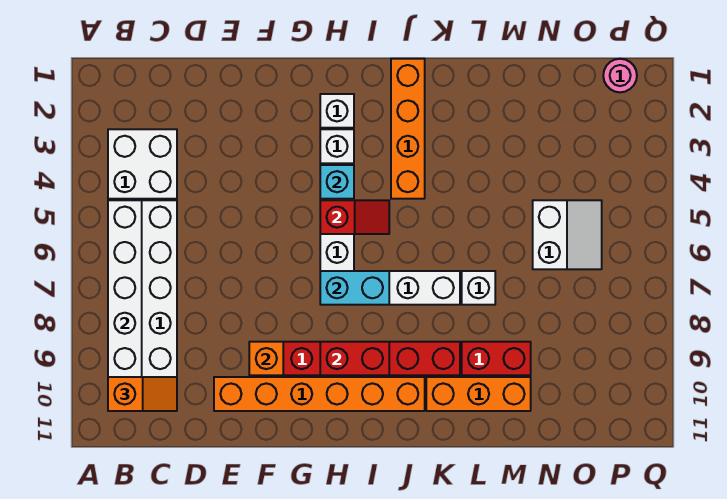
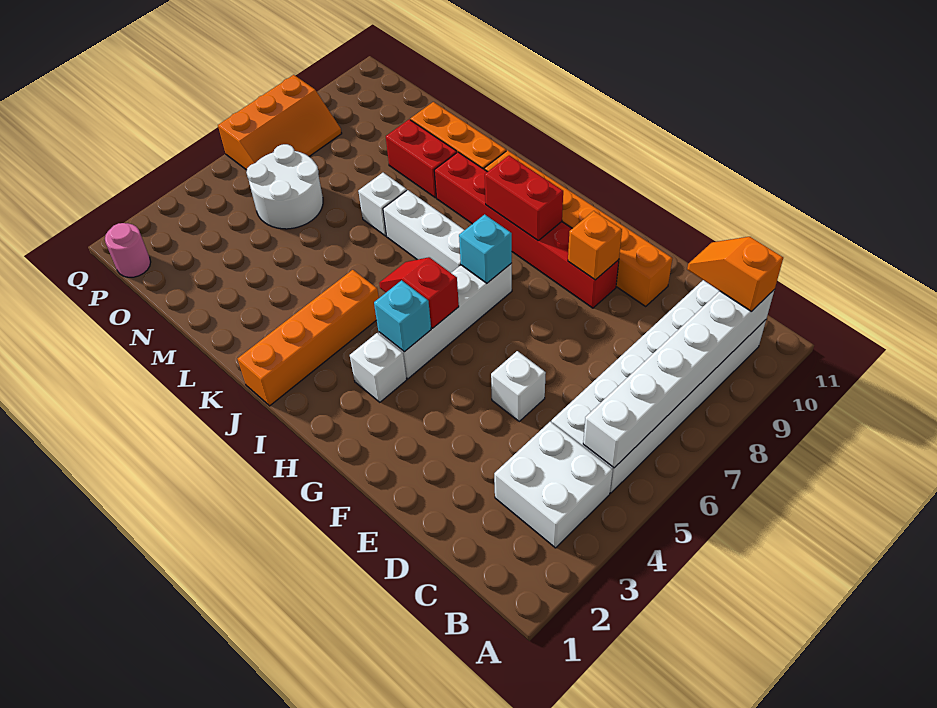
white brick H2 level 1 -> white brick E5 level 1
cyan brick H7:I7 level 2 -> cyan brick H7 level 2
white slope N5:O6 level 1 top N -> white round brick N5:O6 level 1
none -> orange slope P6:Q8 level 1 top Q

